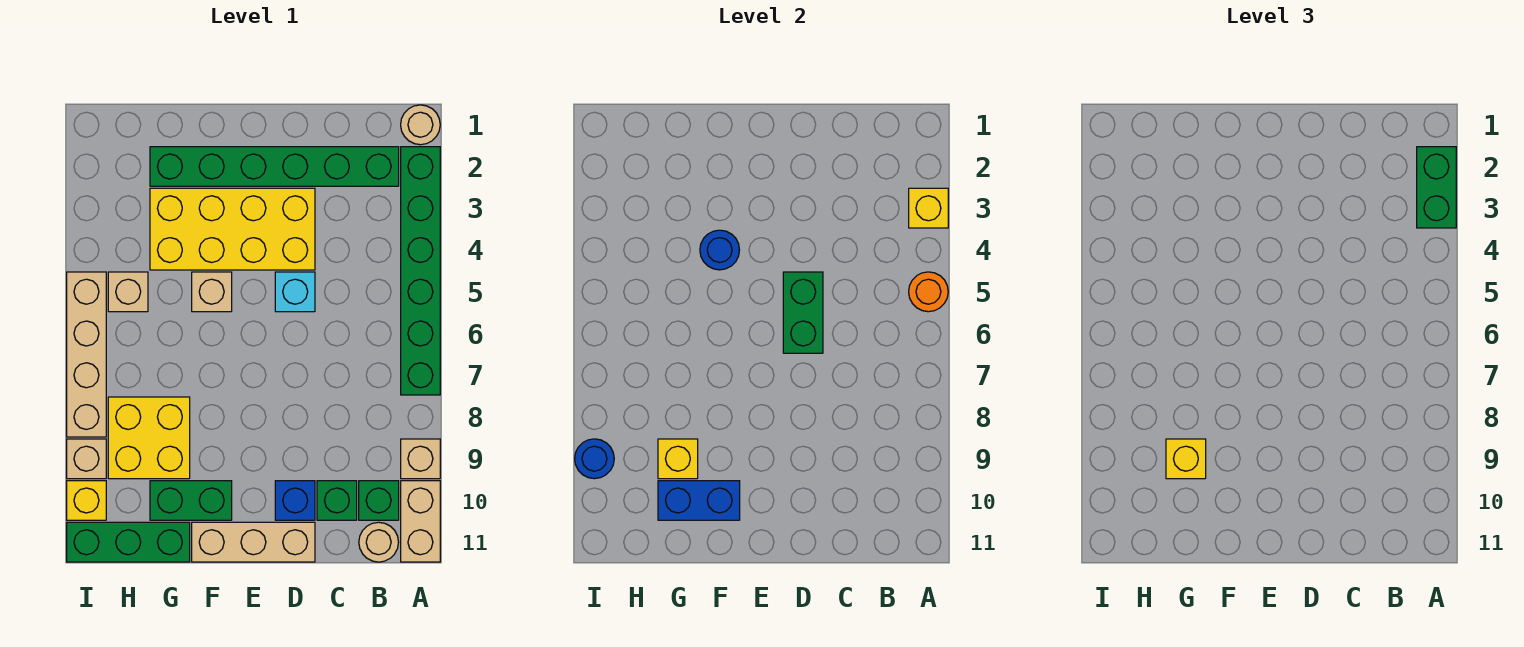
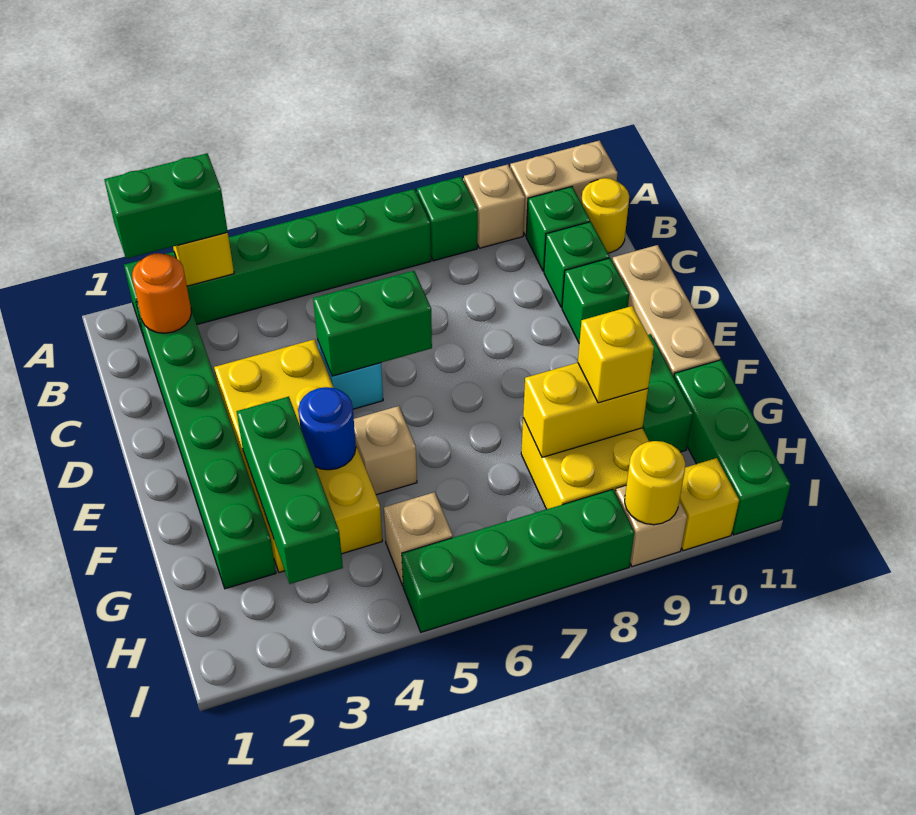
tan round brick A1 level 1 -> none
orange round brick A5 level 2 -> orange round brick B2 level 2
none -> green brick A8 level 1
tan round brick B11 level 1 -> yellow round brick B11 level 1
blue brick D10 level 1 -> green brick D10 level 1
none -> green brick F3:H3 level 2
blue brick F10:G10 level 2 -> none
yellow brick G9 level 2 -> yellow brick G8:G9 level 2
tan brick I5:I8 level 1 -> green brick I5:I8 level 1
blue round brick I9 level 2 -> yellow round brick I9 level 2

